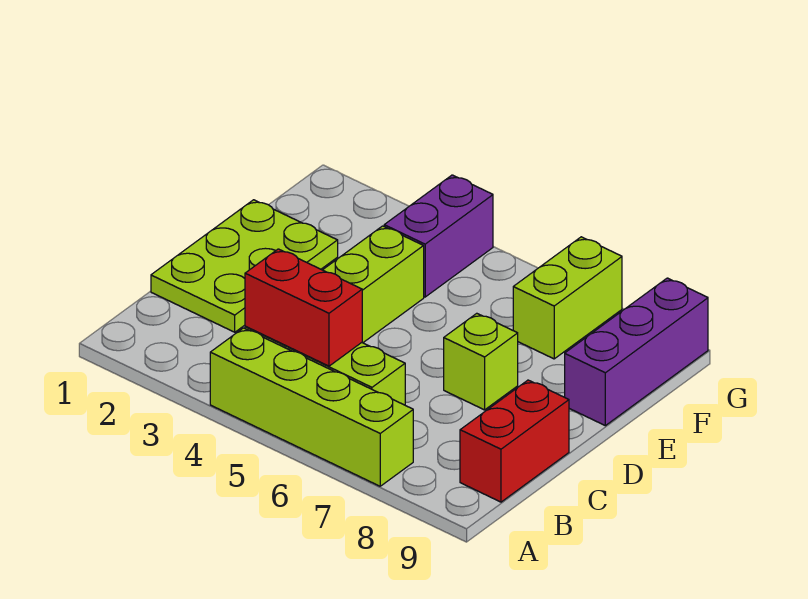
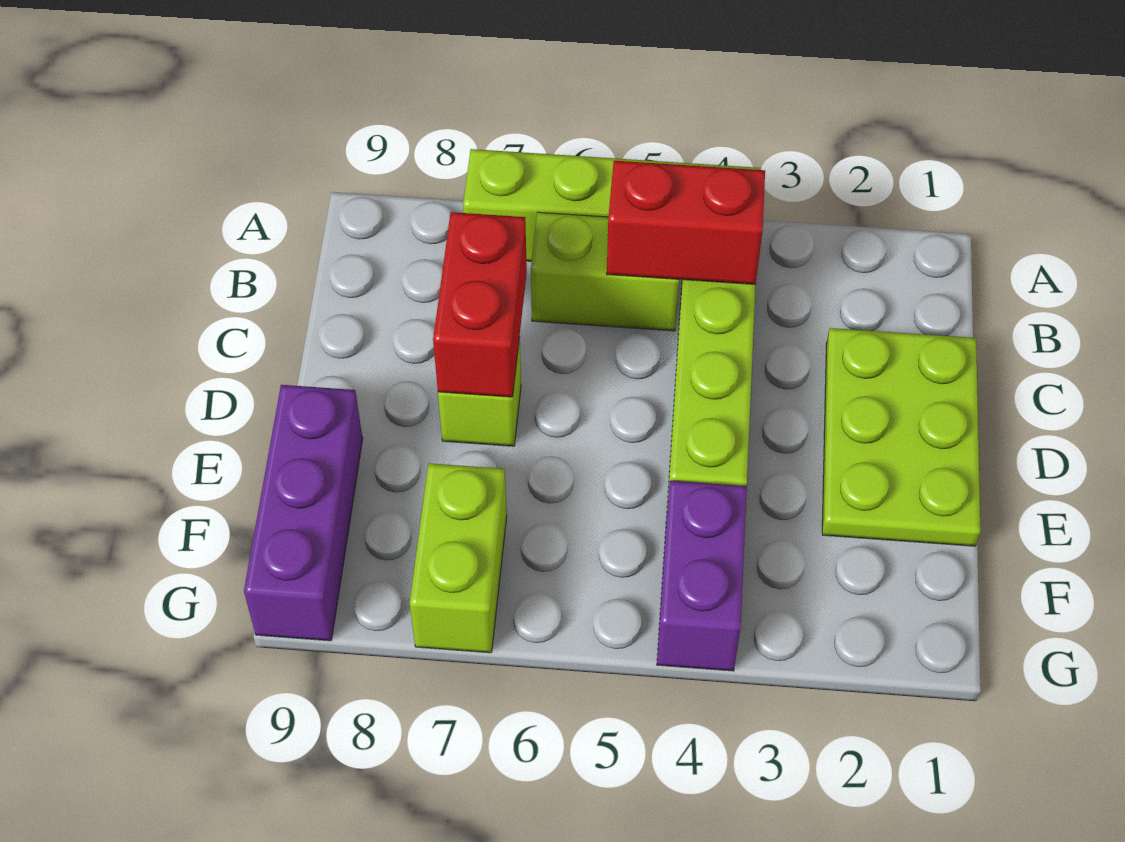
red brick B9:C9 level 1 -> red brick C7:D7 level 2

